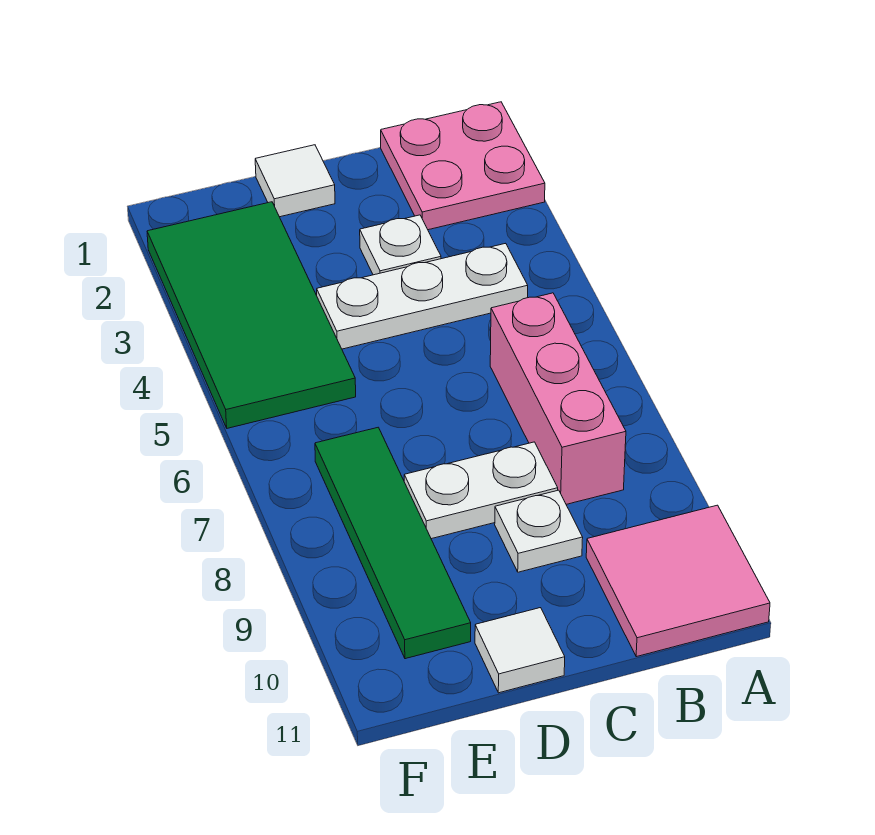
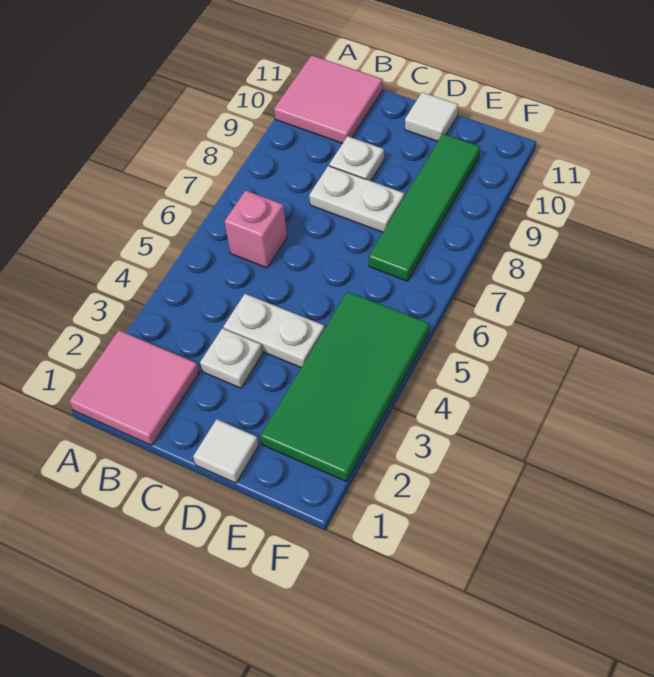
pink plate A1:B2 level 1 -> pink tile A1:B2 level 1
white plate B4:D4 level 1 -> white plate C4:D4 level 1
pink brick B6:B8 level 1 -> pink brick B6 level 1

